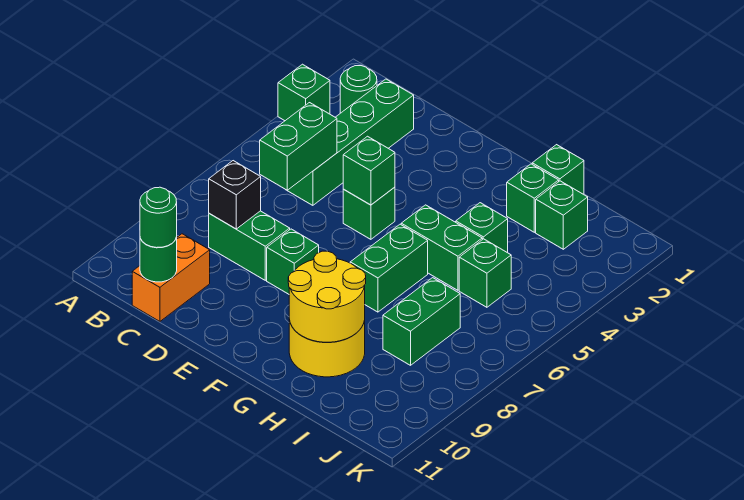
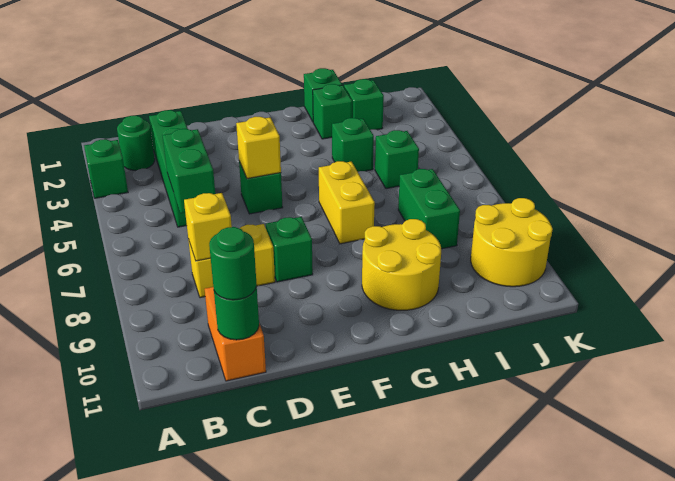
green brick C8:D8 level 1 -> yellow brick C8:D8 level 1
black brick C8 level 2 -> yellow brick C8 level 2
green brick E5 level 2 -> yellow brick E5 level 2
green brick G5:H5 level 1 -> none
green brick G6:G7 level 1 -> yellow brick G6:G7 level 1
yellow round brick G9:H10 level 2 -> yellow round brick J9:K10 level 1

